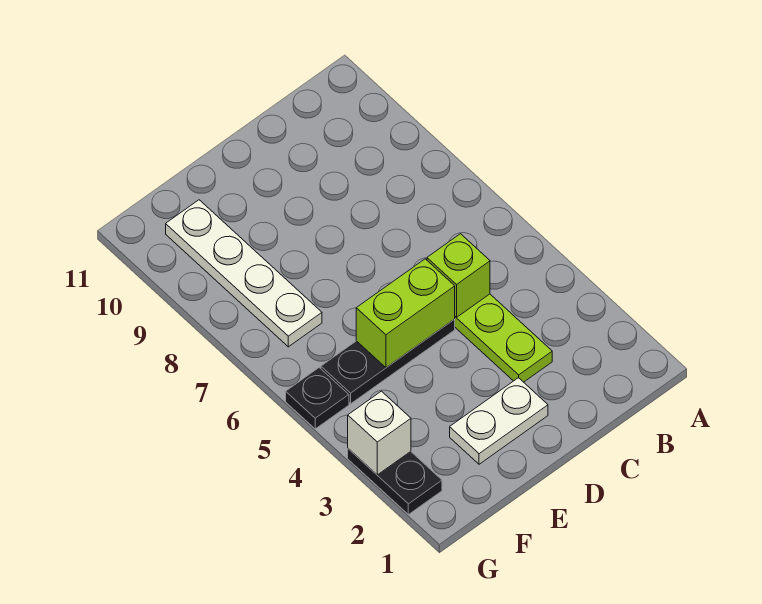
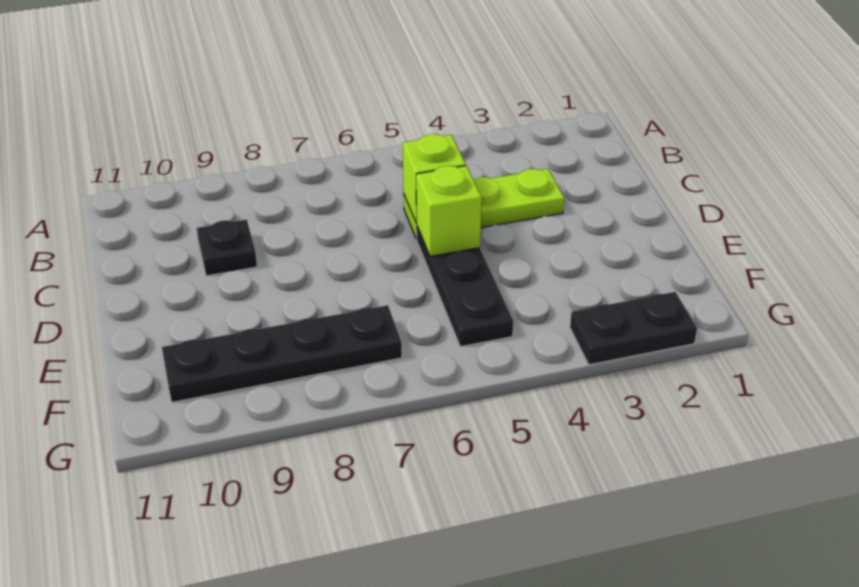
white plate D2:E2 level 1 -> none
lime brick D5:E5 level 2 -> lime brick D5 level 2
white plate F7:F10 level 1 -> black plate F7:F10 level 1
white brick G3 level 2 -> none
black plate G5 level 1 -> black plate C9 level 1

